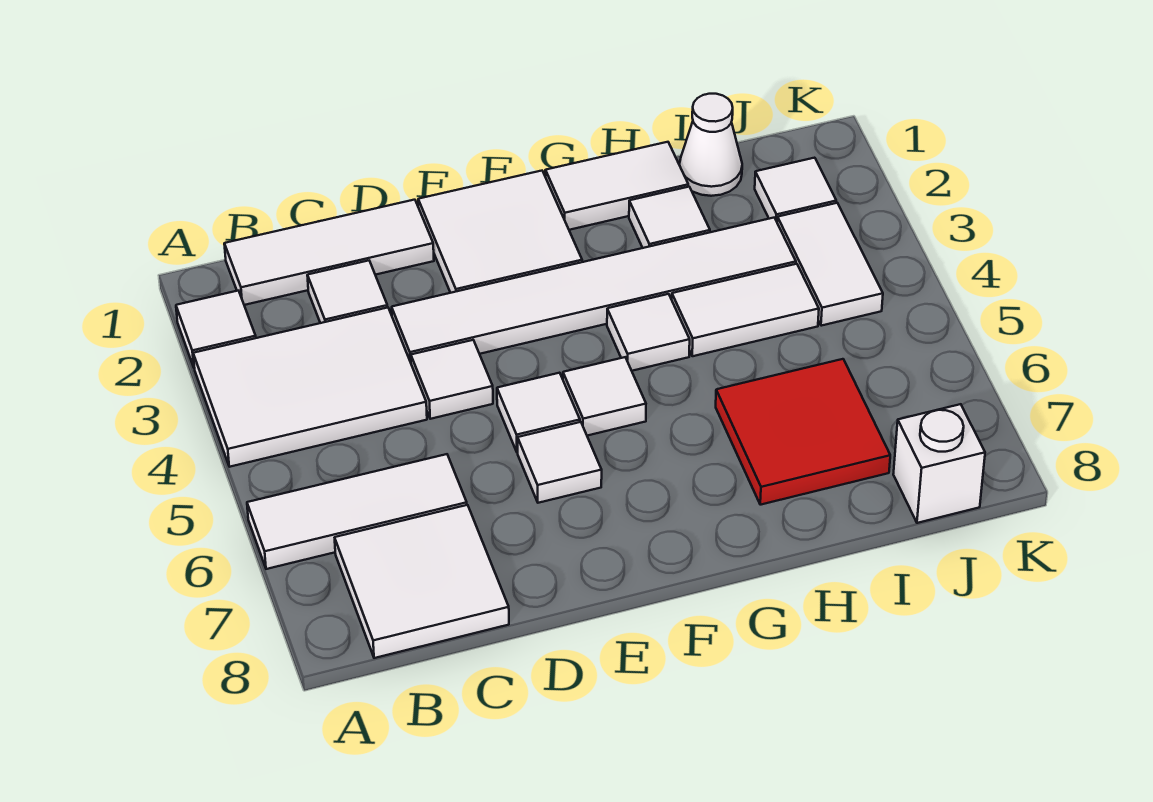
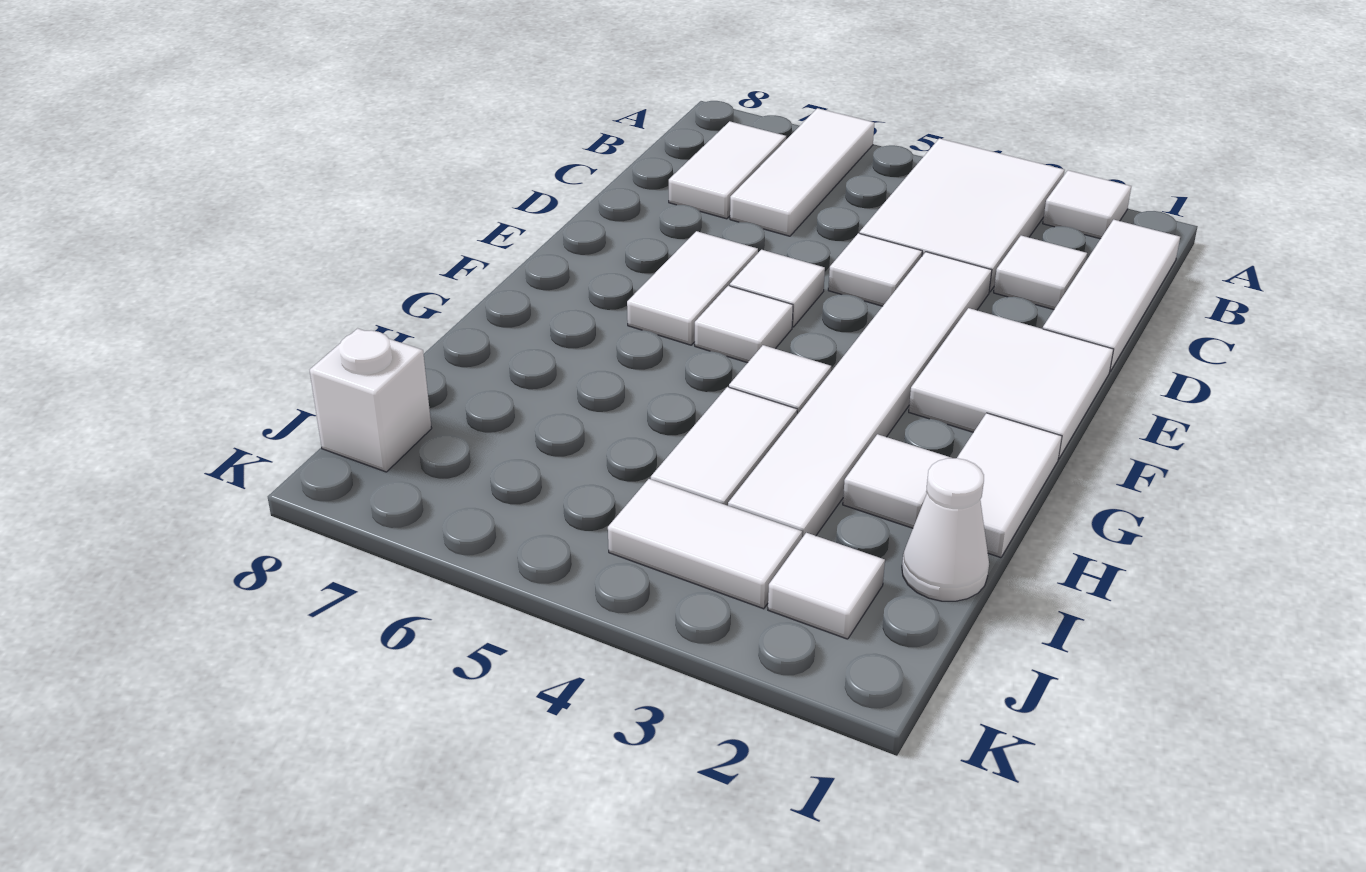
white tile B7:C8 level 1 -> white tile B7:C7 level 1
white tile E6 level 1 -> white tile E6:F6 level 1
red tile H6:I7 level 1 -> none

